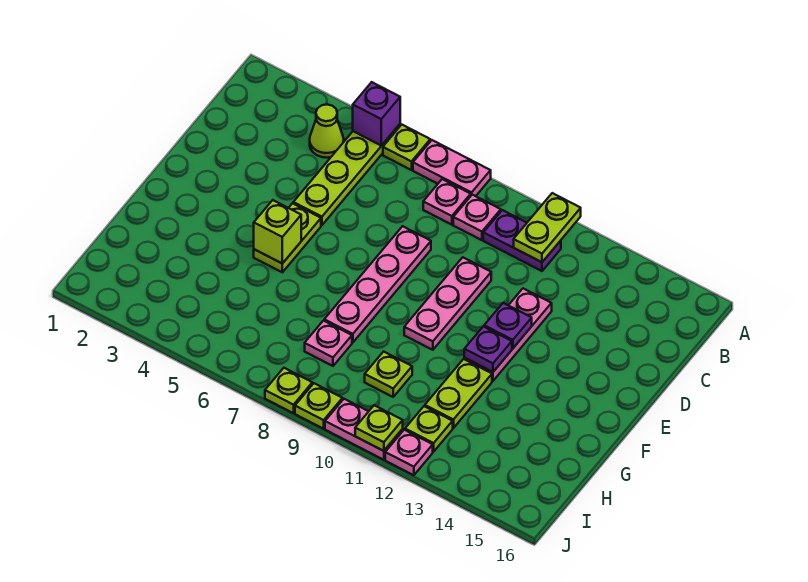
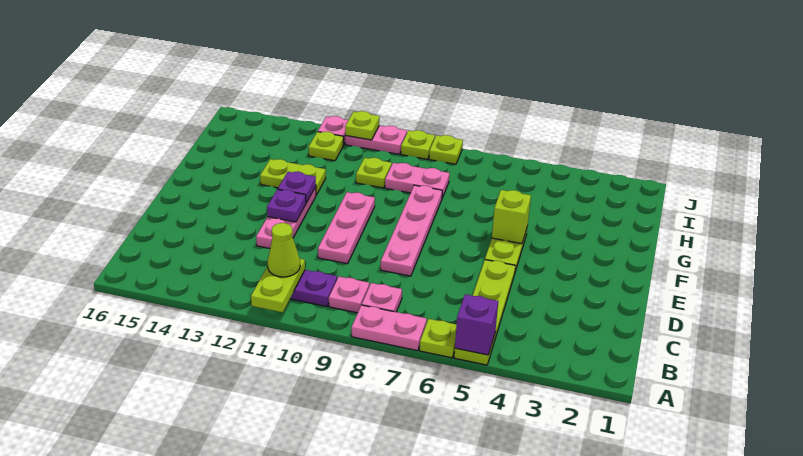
lime cone B4 level 1 -> lime cone B11 level 3
lime plate G12:H12 level 1 -> lime plate G12:G13 level 1
pink plate H8 level 1 -> pink plate H8:H9 level 1

